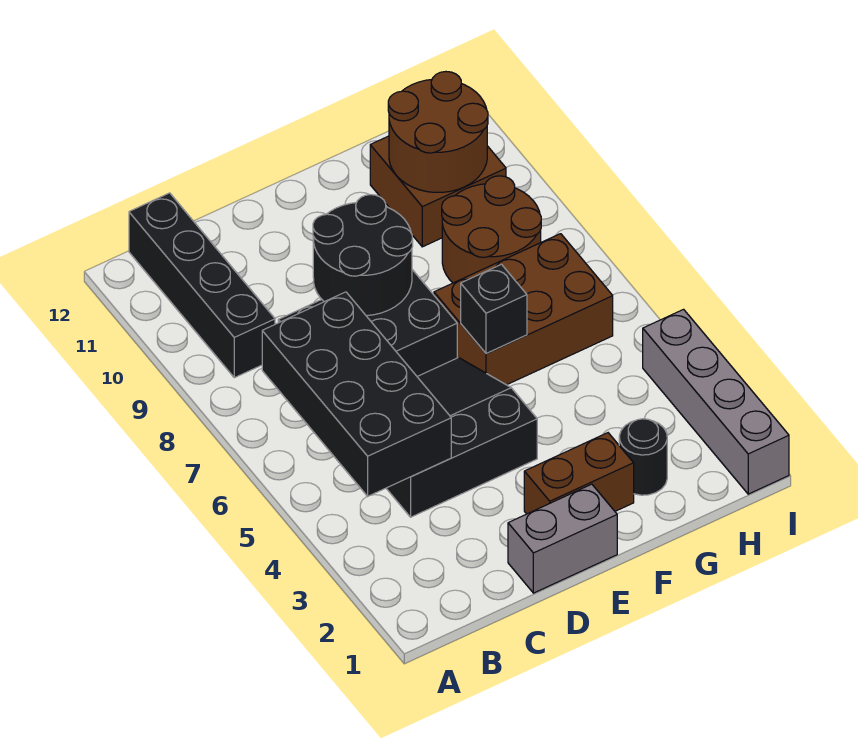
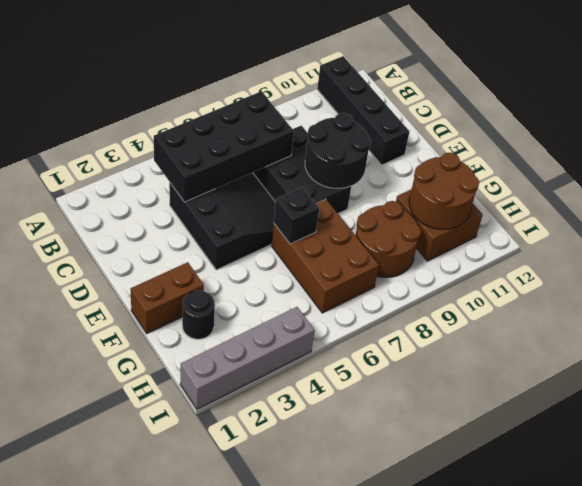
black brick B9:B12 level 1 -> black brick A11:D11 level 1
grey brick D1:E1 level 1 -> none
brown brick E2:F2 level 1 -> brown brick F1:F2 level 1

